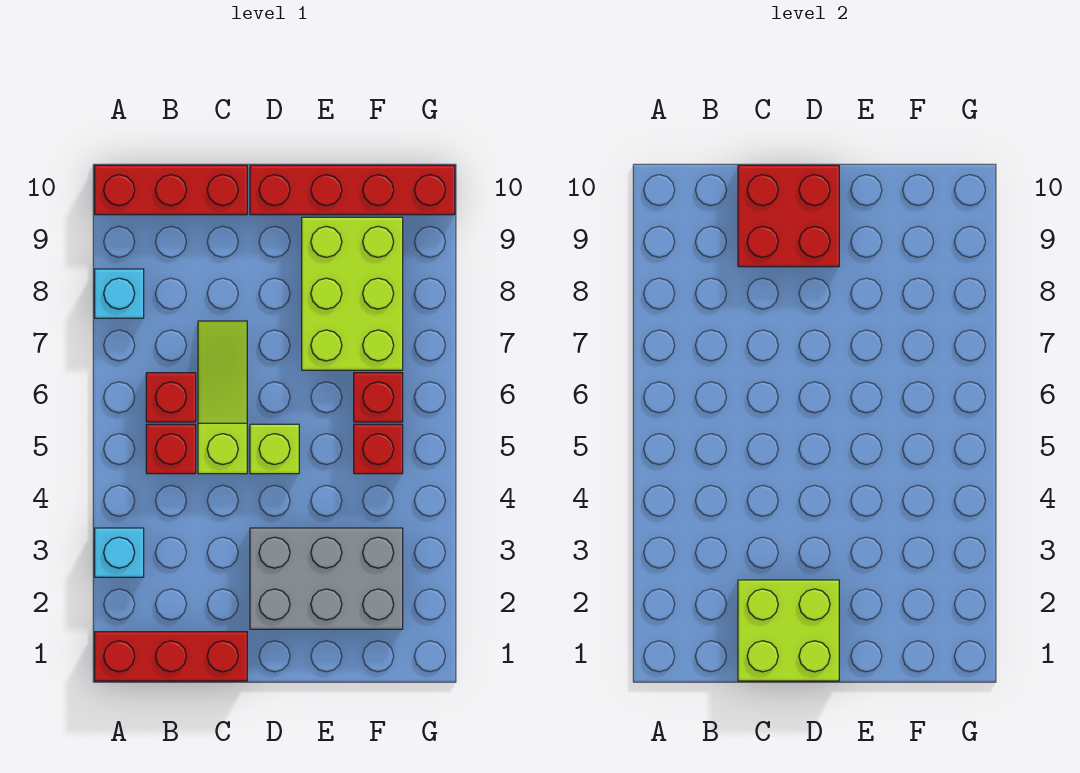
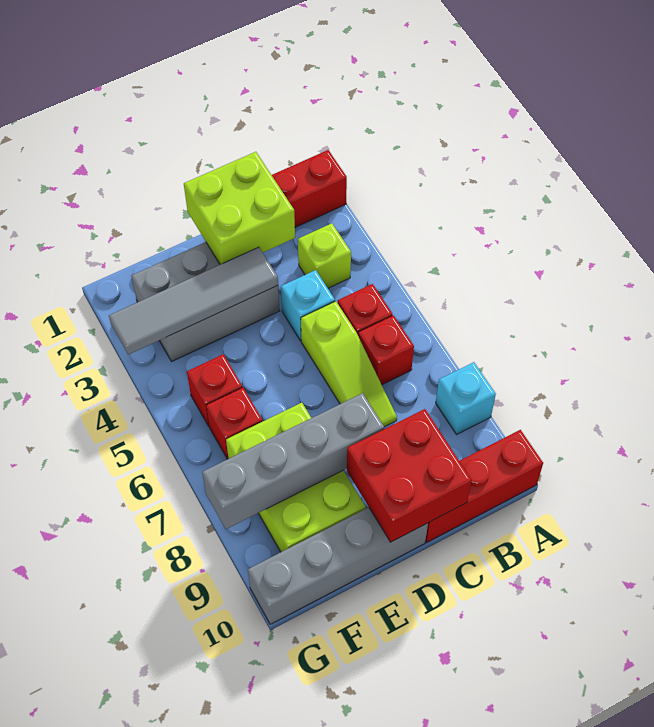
cyan brick A3 level 1 -> cyan brick C4 level 1
none -> grey tile D3:G3 level 2
lime brick D5 level 1 -> lime brick B3 level 1
none -> grey brick D8:G8 level 2
red brick D10:G10 level 1 -> grey brick D10:G10 level 1

